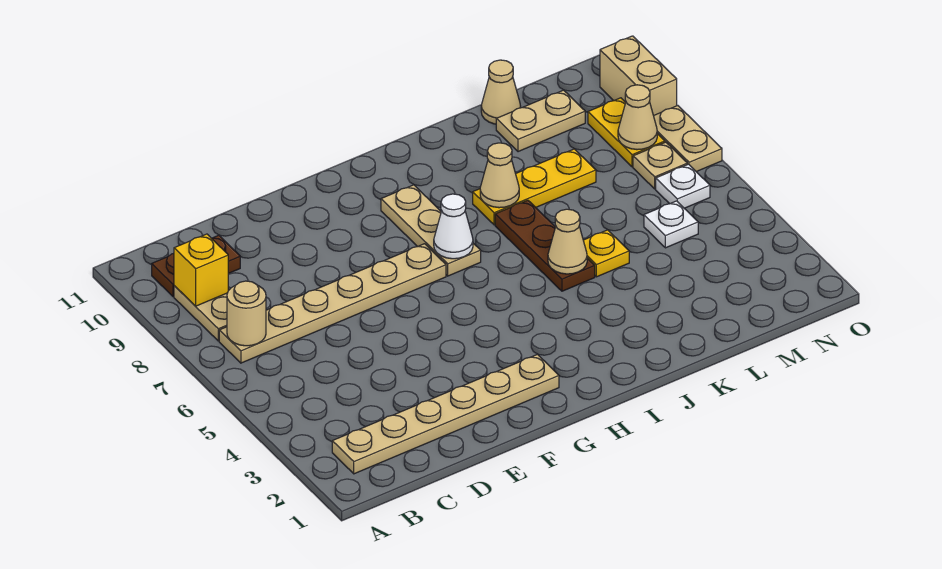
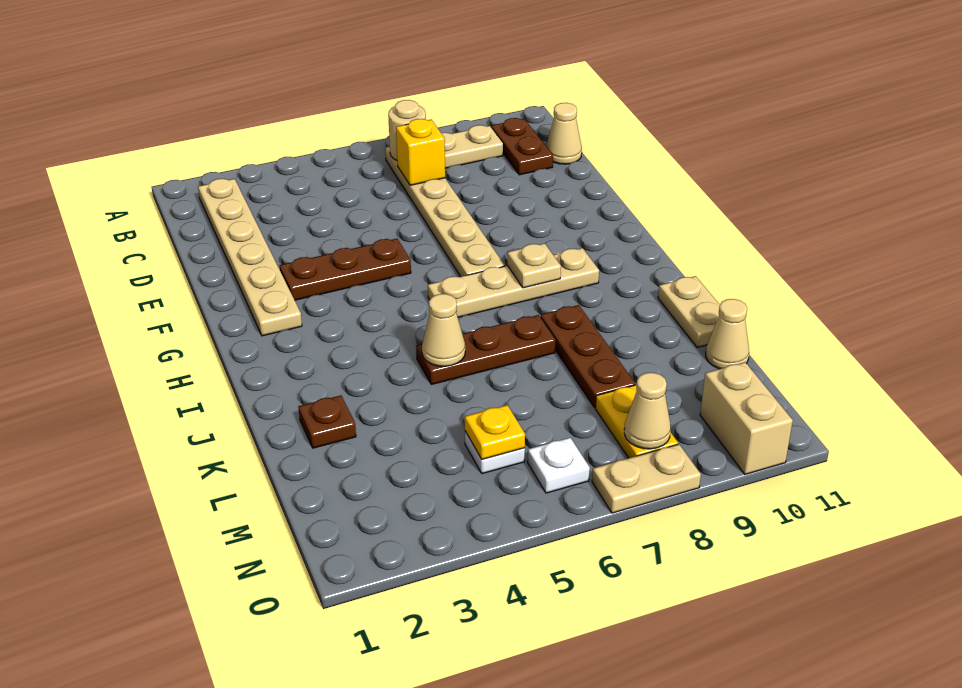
yellow brick B9 level 2 -> yellow brick C7 level 2
none -> brown plate F3:F5 level 1
tan plate H7:H9 level 1 -> tan plate H6:H9 level 1
white cone H7 level 2 -> none
yellow plate J8:L8 level 1 -> brown plate J8:L8 level 1
tan cone J8 level 2 -> tan cone C11 level 1
none -> brown plate K2 level 1
yellow plate K5 level 1 -> yellow plate M5 level 2
tan plate L10:M10 level 1 -> tan plate J11:K11 level 1
tan plate N7 level 1 -> tan plate H8 level 2
yellow plate N8:N9 level 1 -> yellow plate M8:N8 level 1
tan brick O9:O10 level 1 -> tan brick N10:O10 level 1

